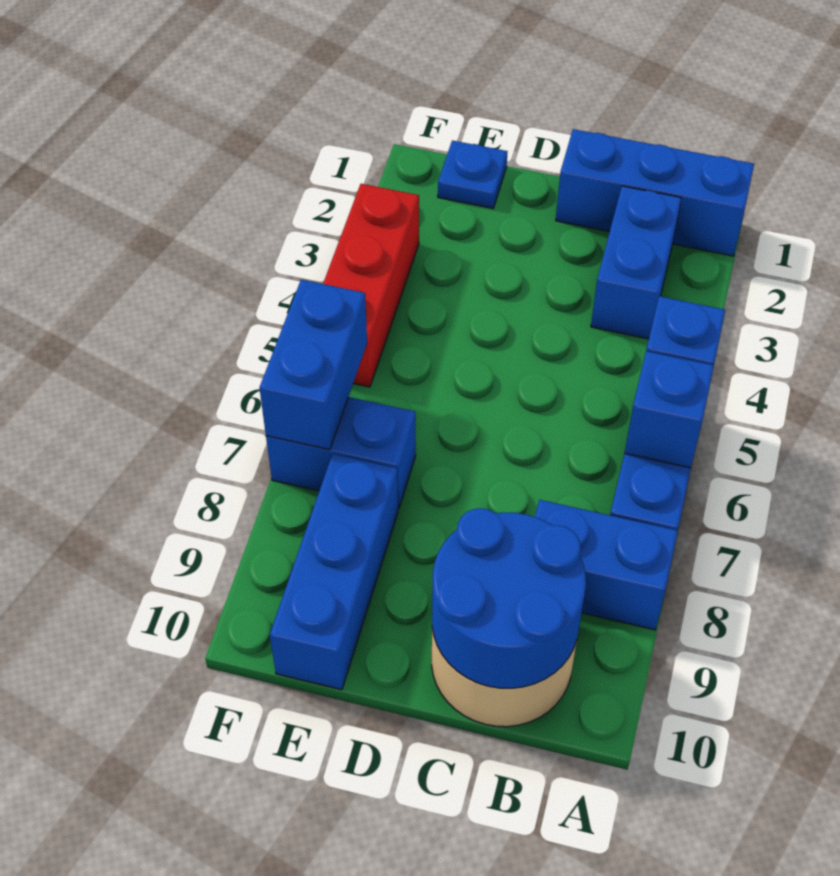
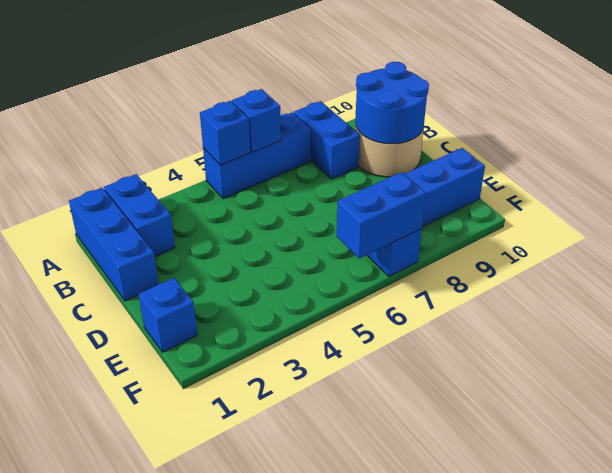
blue brick B2:B3 level 1 -> blue brick A2:B2 level 1
blue plate E1 level 1 -> blue brick E1 level 1
red brick F3:F5 level 1 -> none

